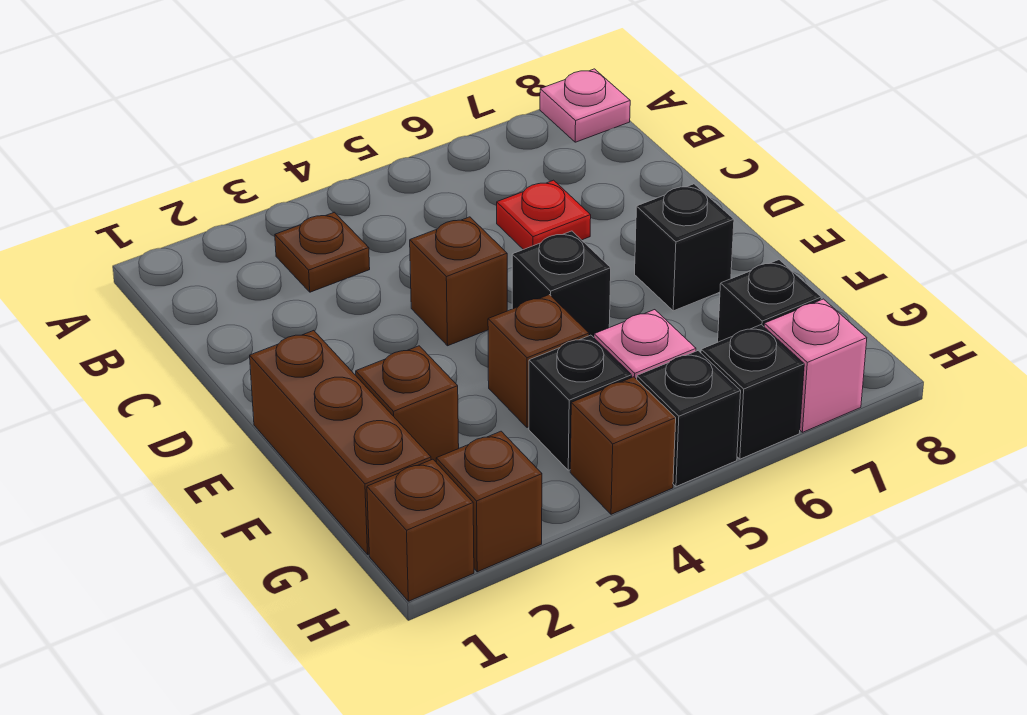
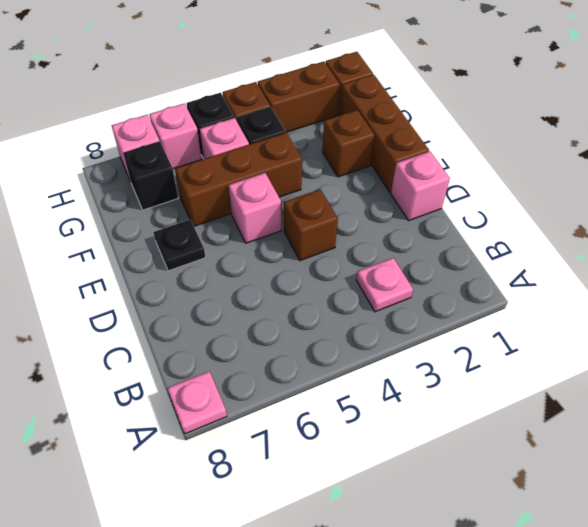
brown plate B3 level 1 -> pink plate B3 level 1
red plate C6 level 1 -> none
none -> pink brick D1 level 1
black brick E5 level 1 -> pink brick E5 level 1
black brick E7 level 1 -> black plate E7 level 1
brown brick F4 level 1 -> brown brick F4:F6 level 1
brown brick H2 level 1 -> brown brick H2:H3 level 1
black brick H6 level 1 -> pink brick H6 level 1

